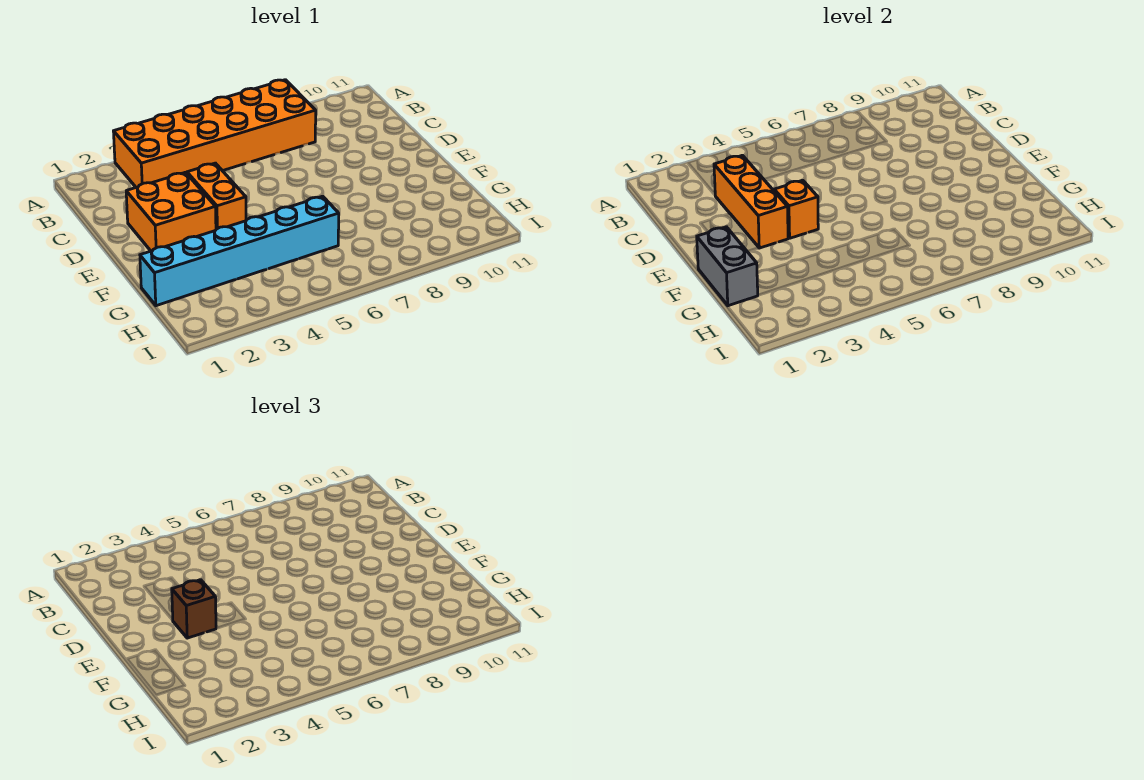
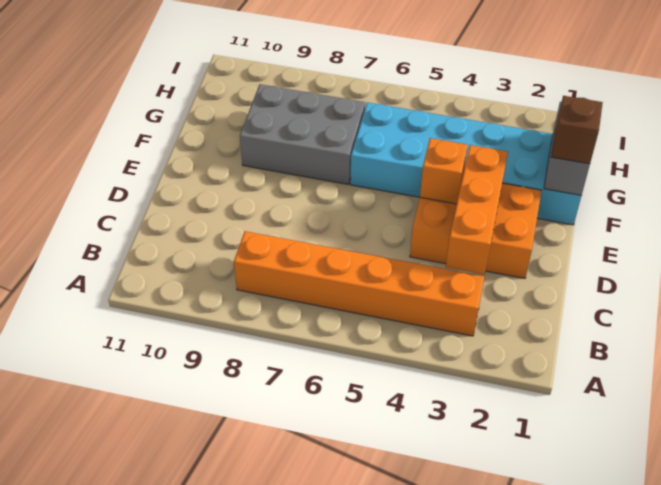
orange brick A3:B8 level 1 -> orange brick B3:B8 level 1
brown brick E3 level 3 -> brown brick F1 level 3
none -> grey brick F7:G9 level 1
cyan brick G1:G6 level 1 -> cyan brick F1:G6 level 1

